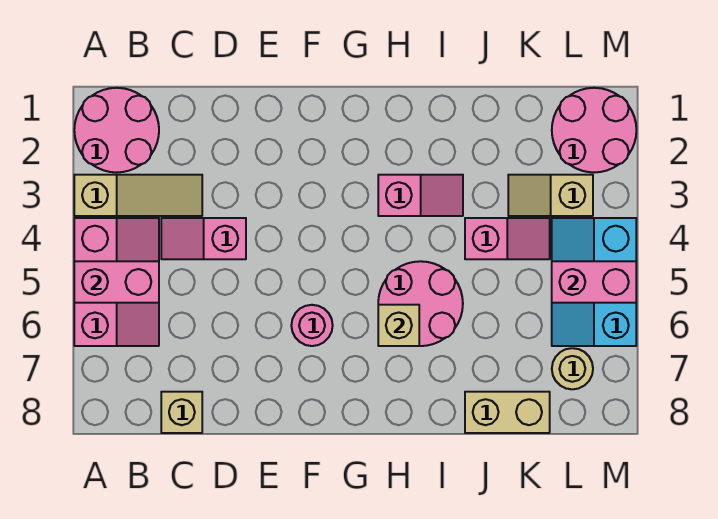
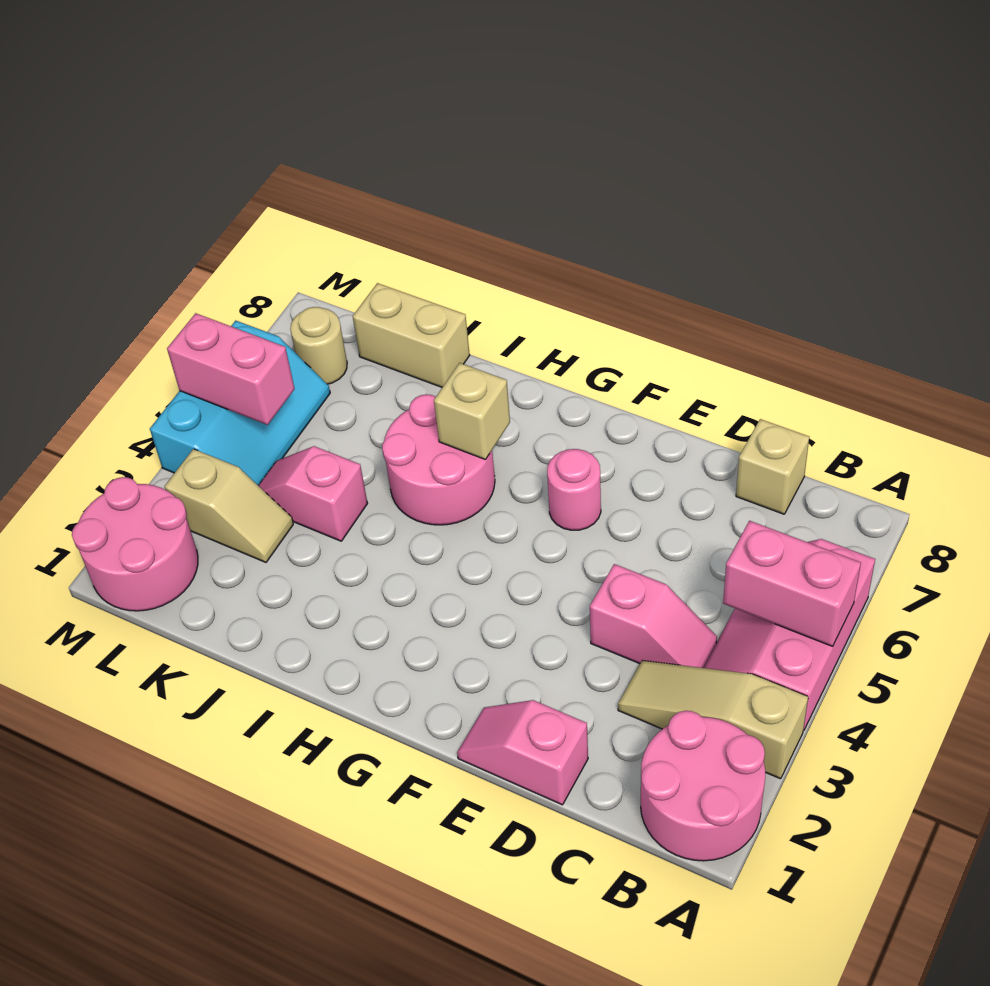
pink slope H3:I3 level 1 top H -> pink slope D1:E1 level 1 top D

